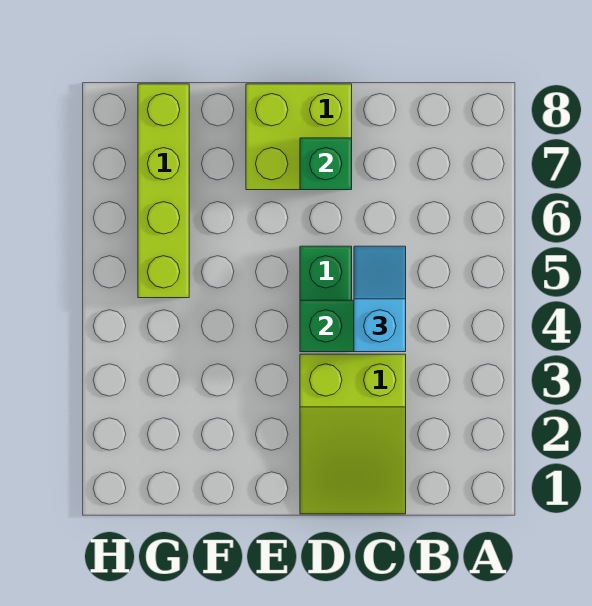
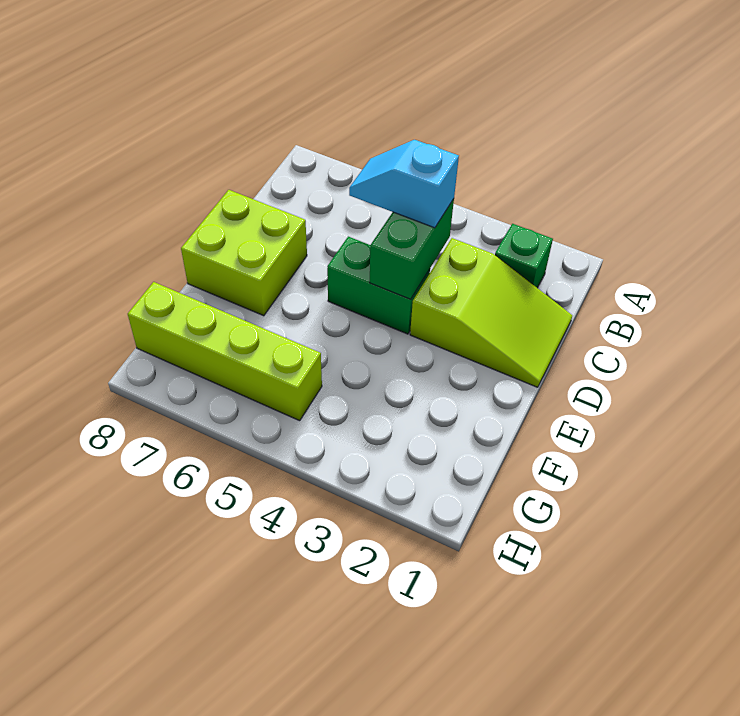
green brick D7 level 2 -> green brick B2 level 1

